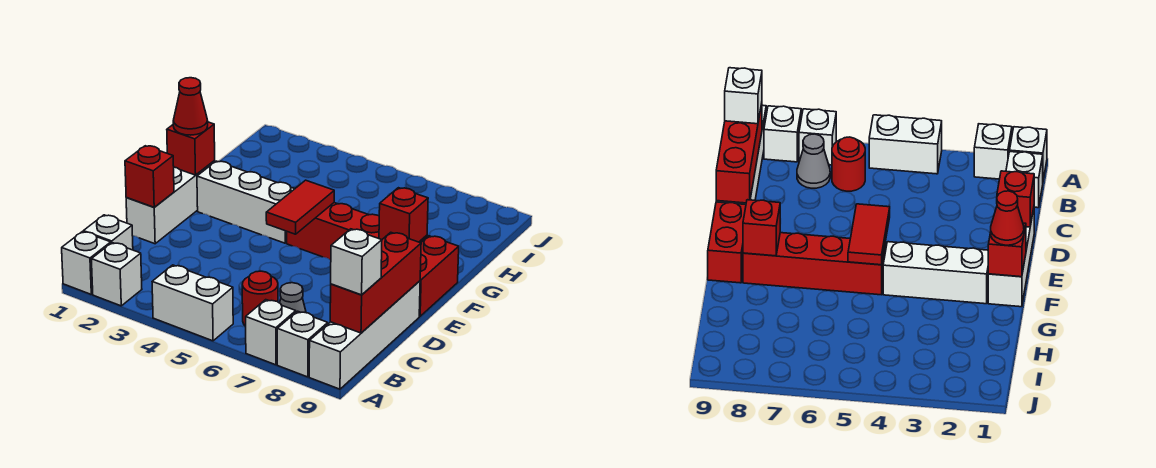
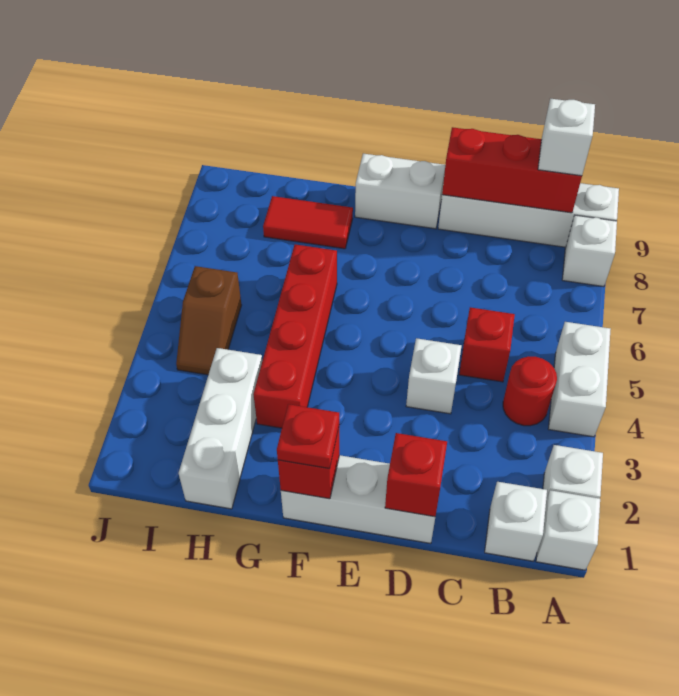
white brick A7 level 1 -> white brick D4 level 1
red round brick B6 level 1 -> red round brick B4 level 1
grey cone B7 level 1 -> none
red tile E5:F5 level 2 -> red tile G8:H8 level 1
red brick E9:F9 level 1 -> white brick E9:F9 level 1
red cone F1 level 3 -> red plate F1 level 3
white brick F2:F4 level 1 -> white brick H1:H3 level 1
red brick F5:F8 level 1 -> red brick G3:G6 level 1
red brick F8 level 2 -> red brick C5 level 1
none -> brown slope I4:I5 level 1 top 5

